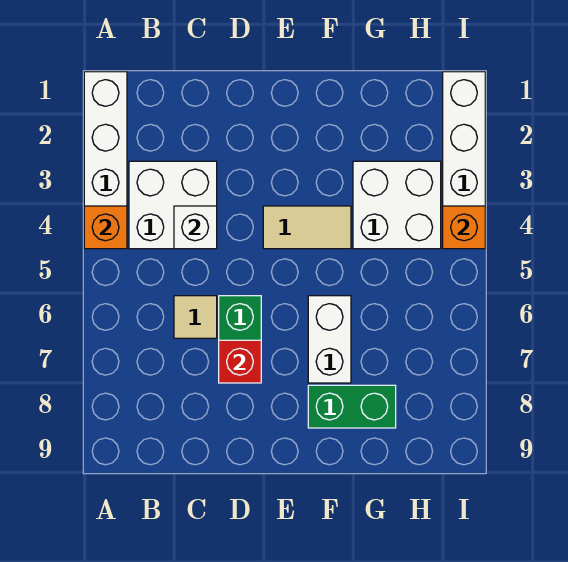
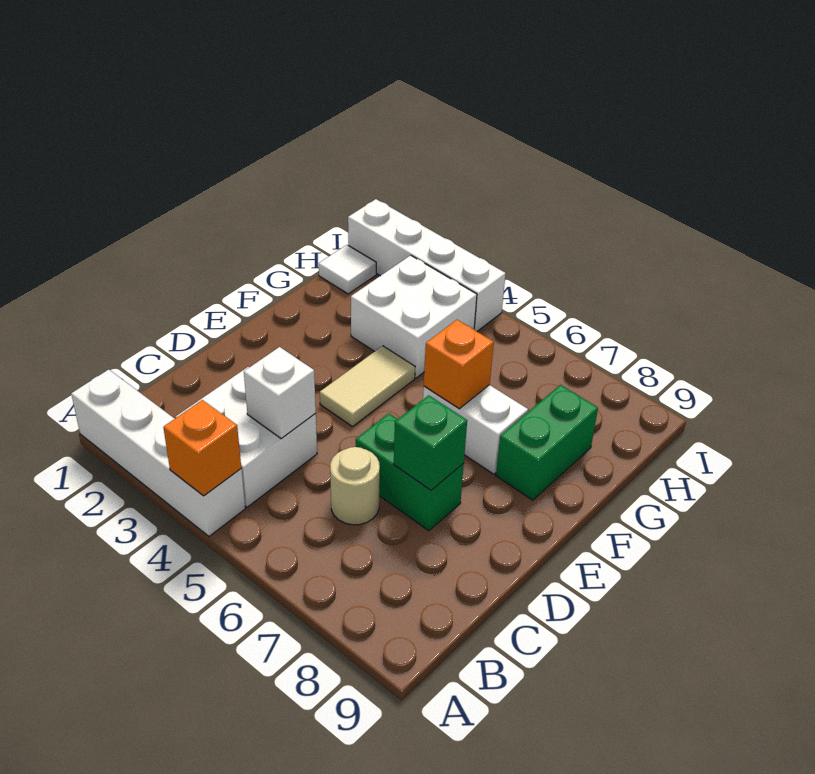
tan tile C6 level 1 -> tan round brick C6 level 1
red brick D7 level 2 -> green brick D7 level 2
none -> white tile H1 level 1
orange brick I4 level 2 -> orange brick F6 level 2

